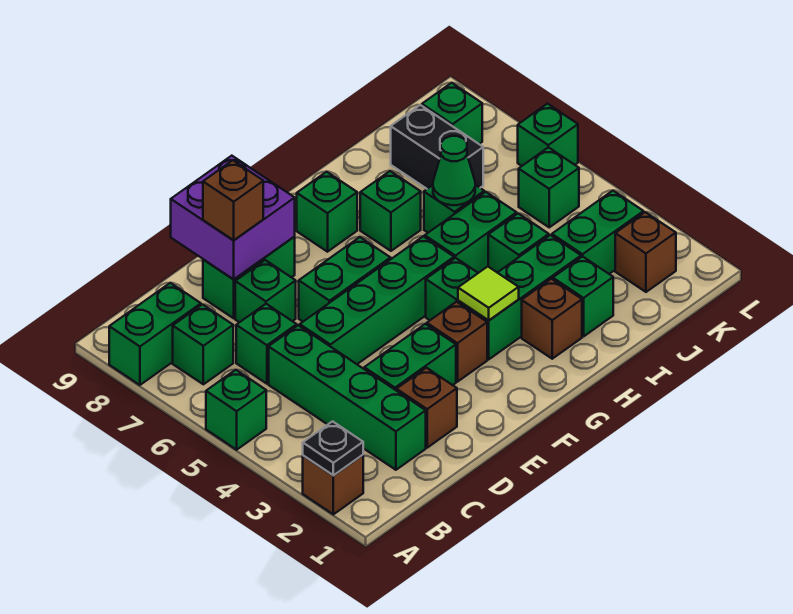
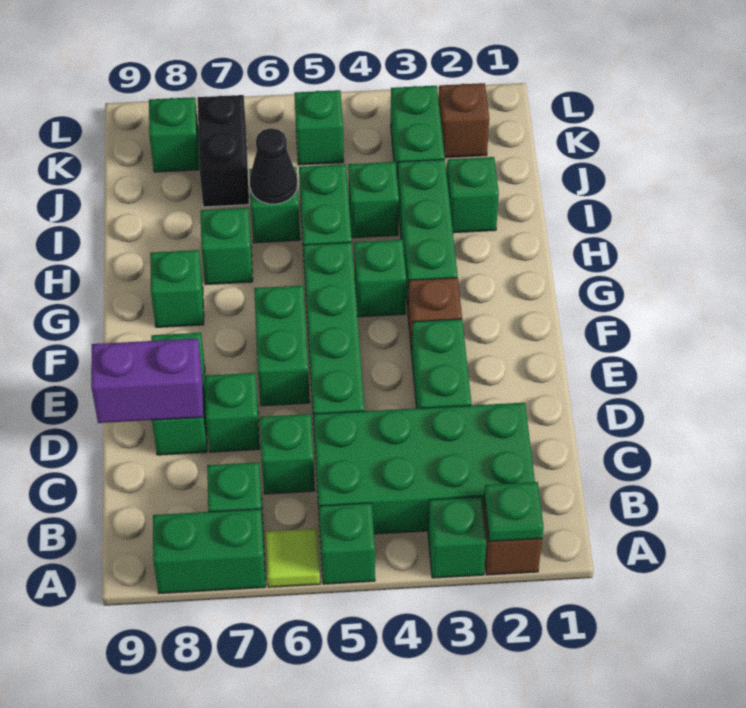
black plate A2 level 2 -> green plate A2 level 2
green brick A8:B8 level 1 -> green brick A7:A8 level 1
green brick C2:C5 level 1 -> green brick B2:C5 level 1
brown brick D2 level 1 -> none
purple brick D8:E9 level 2 -> purple brick D8:D9 level 2
brown brick D8 level 3 -> none
lime tile G3 level 2 -> lime tile A6 level 1
brown brick H2 level 1 -> none
green cone I6 level 2 -> black cone I6 level 2
black brick J7:J8 level 1 -> black brick J7:K7 level 1
green brick L6 level 1 -> green brick A3 level 1

